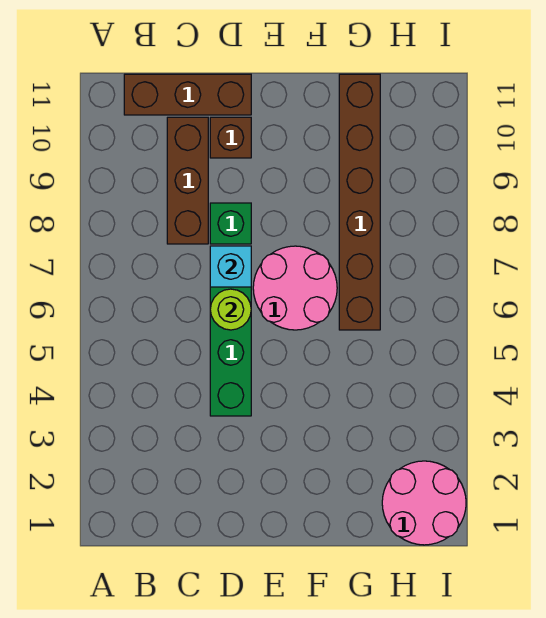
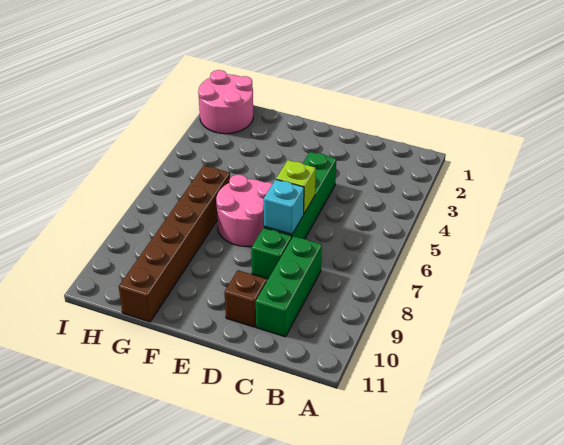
brown brick B11:D11 level 1 -> none
brown brick C8:C10 level 1 -> green brick C8:C10 level 1
lime round brick D6 level 2 -> lime brick D6 level 2

